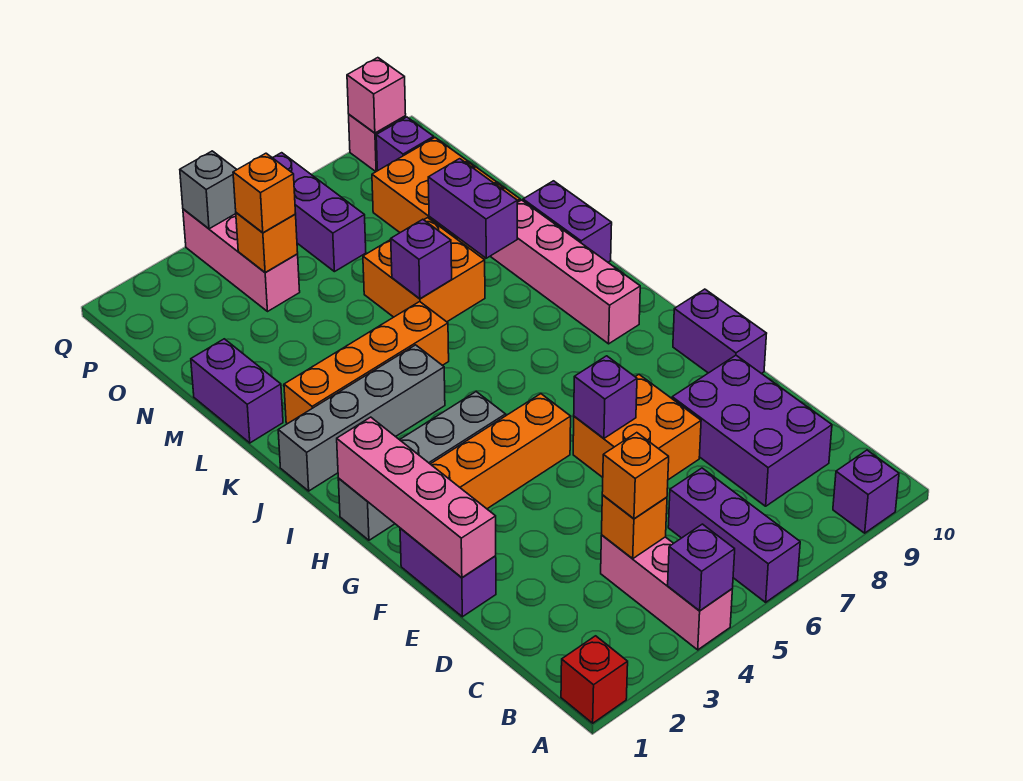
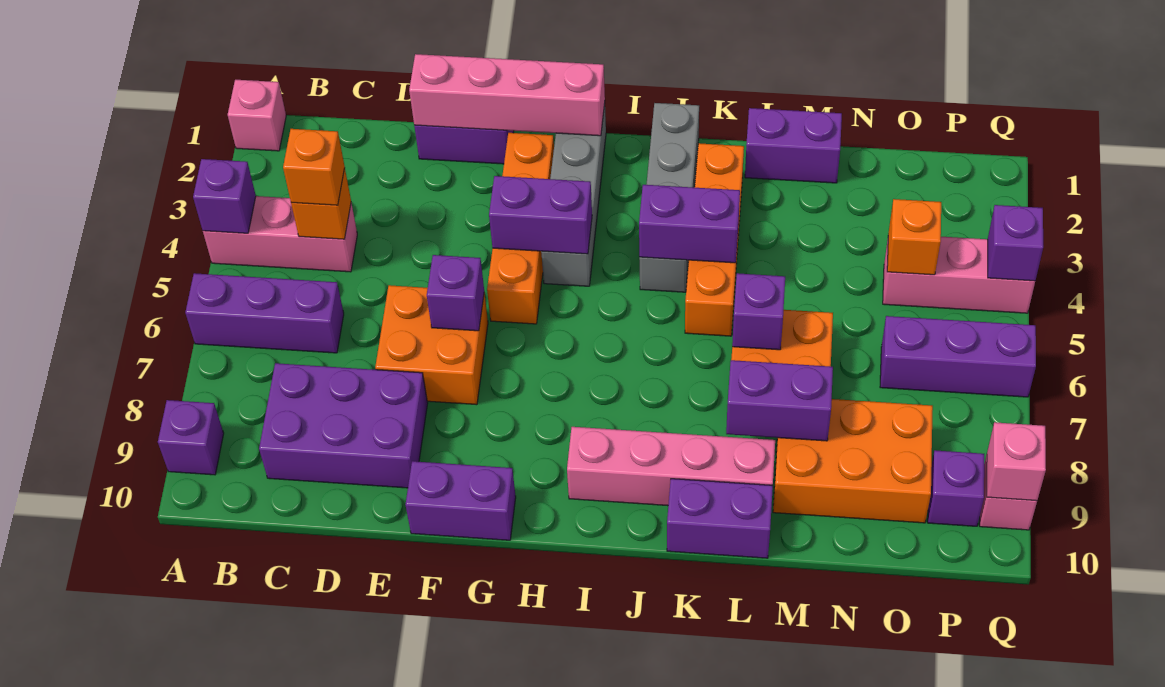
red brick A1 level 1 -> pink brick A1 level 1
none -> purple brick G4:H4 level 2
none -> purple brick J4:K4 level 2
orange brick O4 level 3 -> none
grey brick Q4 level 2 -> purple brick Q4 level 2

